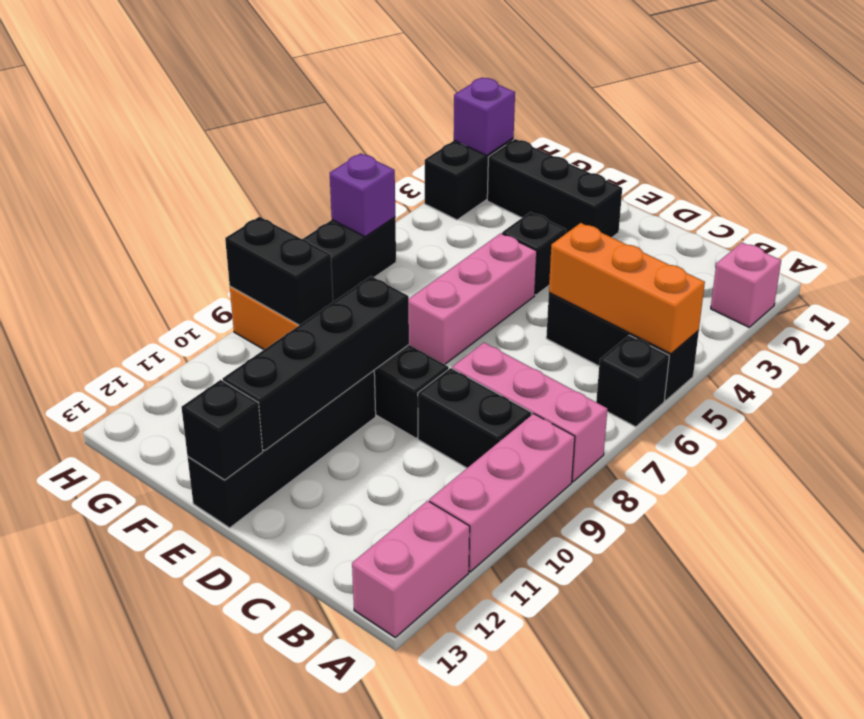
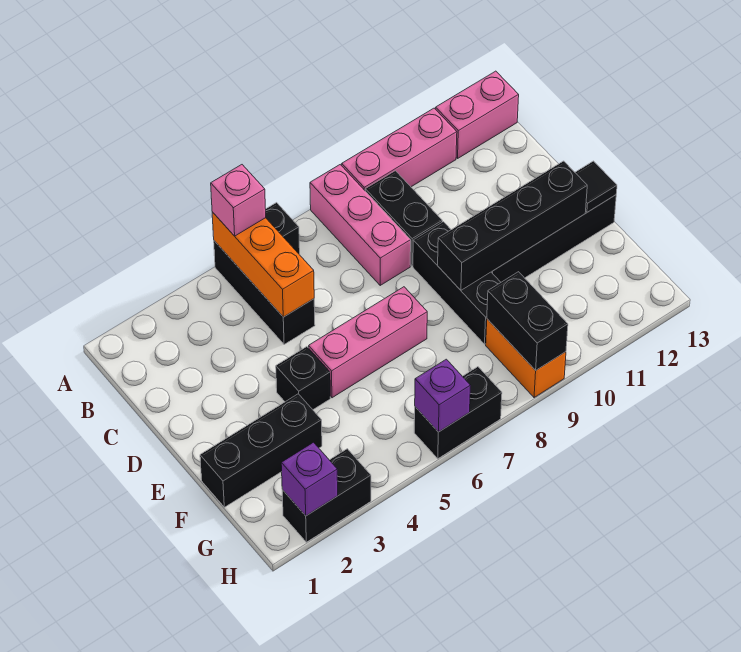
pink brick A2 level 1 -> pink brick A5 level 3
black brick E2:G2 level 1 -> black brick F1:F3 level 1
black brick E13 level 2 -> black tile E13 level 2

